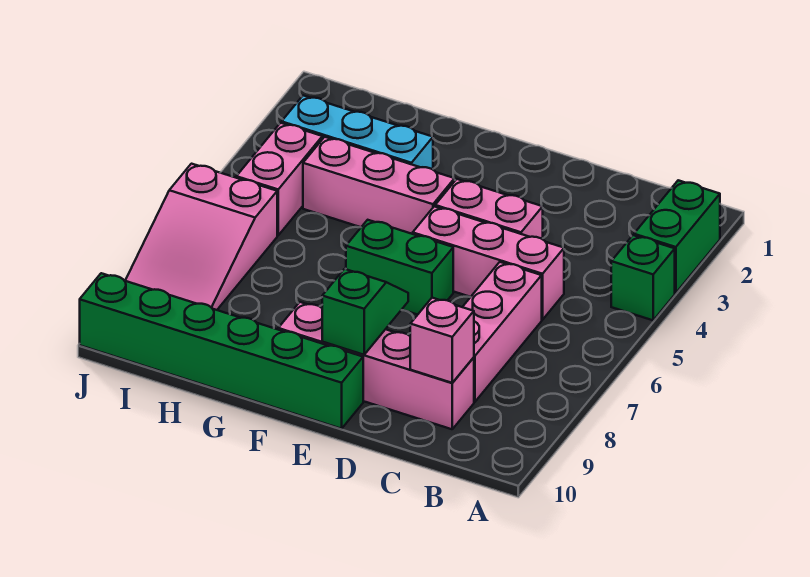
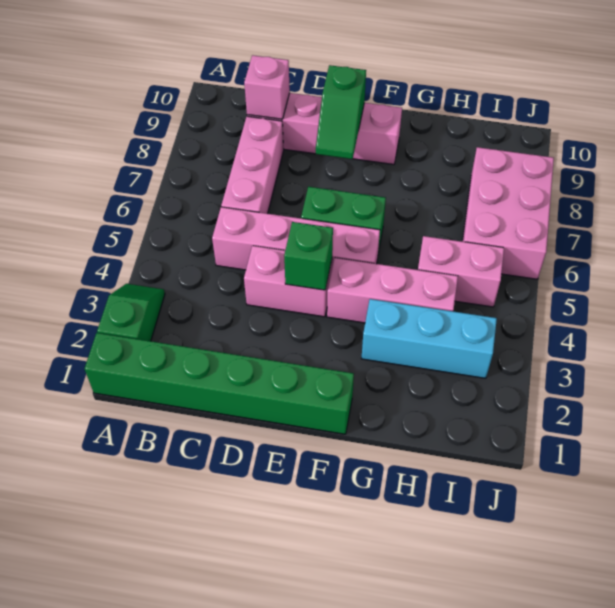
green brick A2:A3 level 1 -> green slope A2:A3 level 1 top 2
green brick A4 level 1 -> green brick E4 level 2
pink brick C5:E5 level 1 -> pink brick C5:F5 level 1
green brick E10:J10 level 1 -> green brick A1:F1 level 1
pink brick I4:I5 level 1 -> pink brick H5:I5 level 1
pink slope I6:J8 level 1 top 6 -> pink brick I6:J8 level 1

